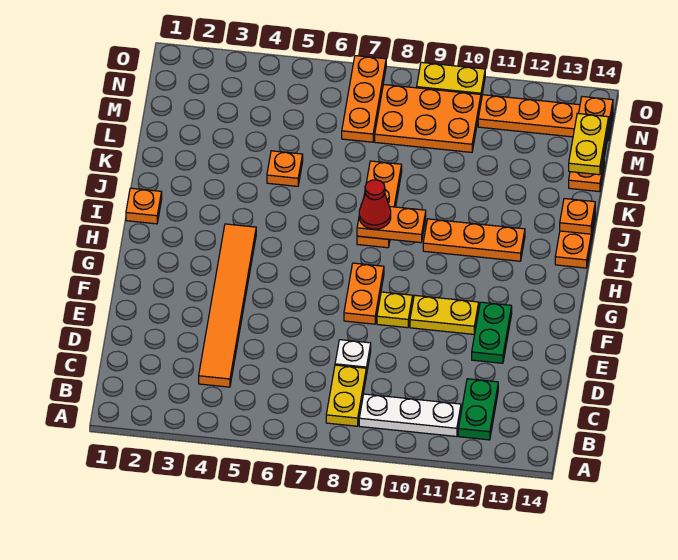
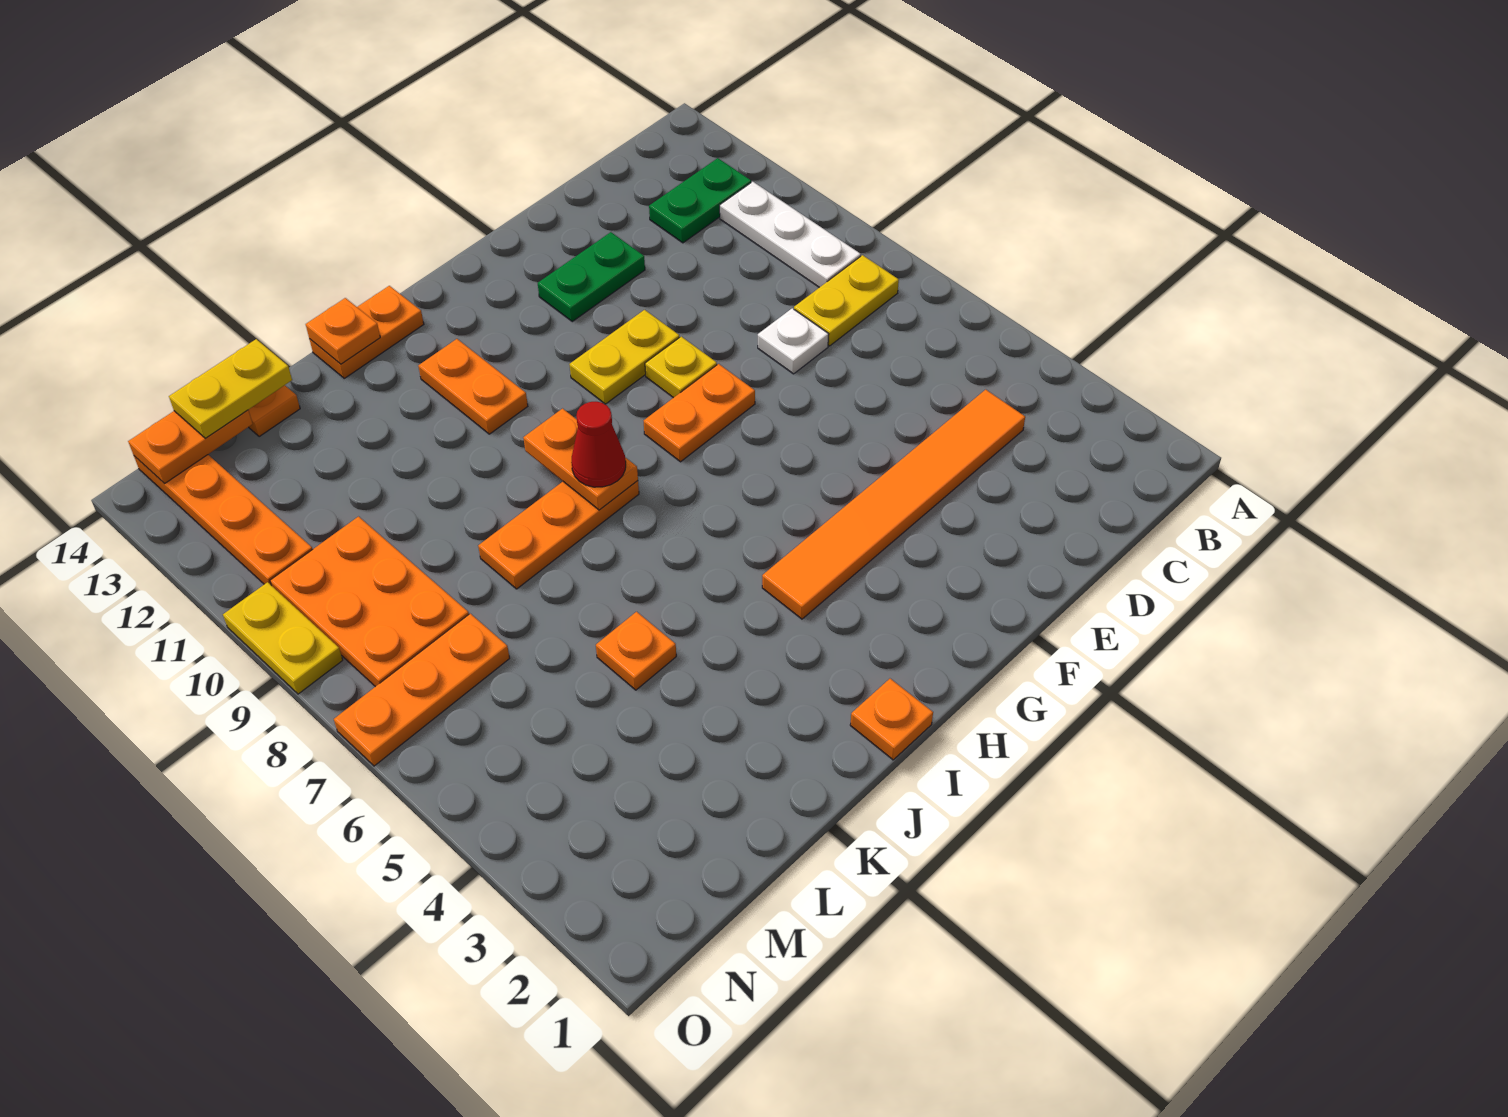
yellow plate F10:F11 level 1 -> yellow plate F10:G10 level 1
orange plate I10:I12 level 1 -> orange plate I11:I12 level 1

